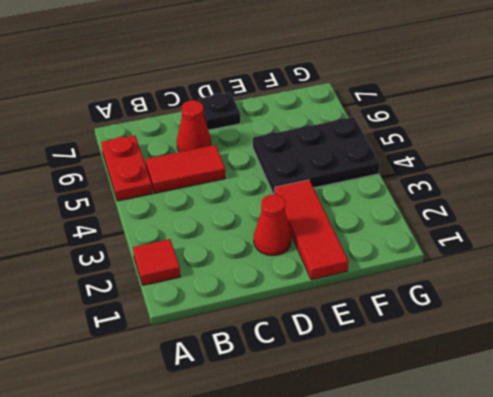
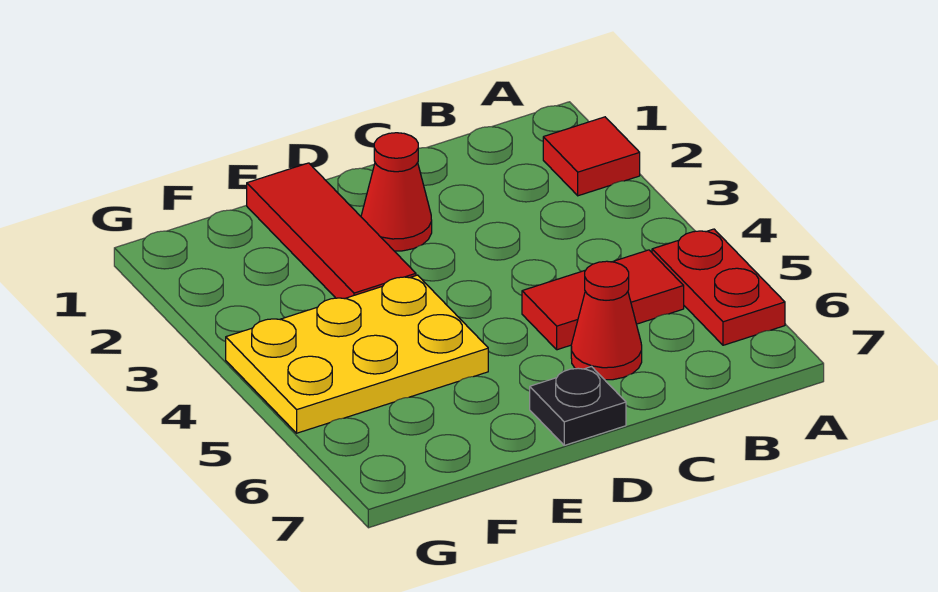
black plate E4:G5 level 1 -> yellow plate E4:G5 level 1

